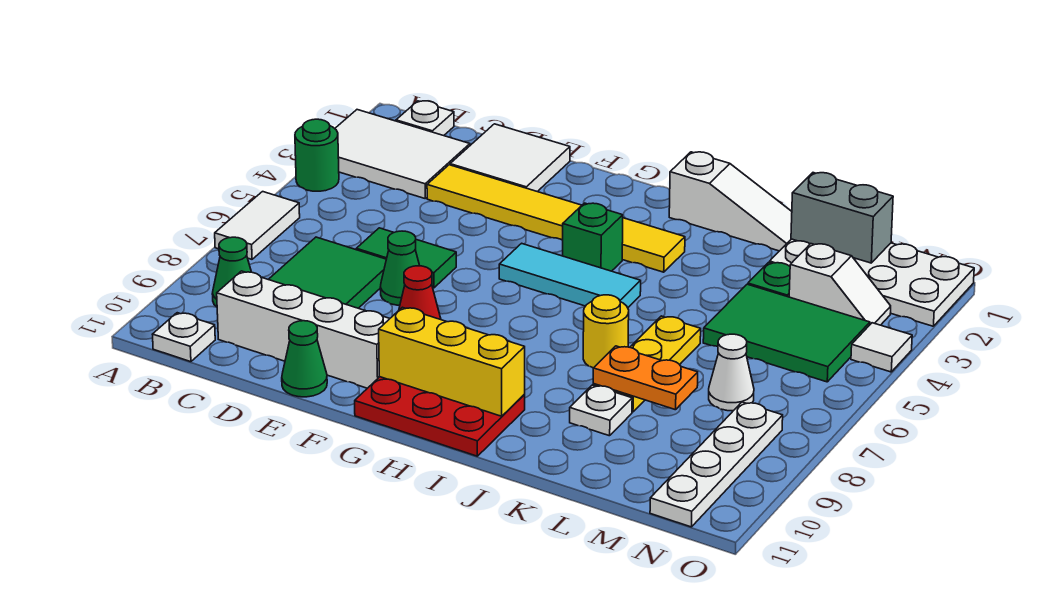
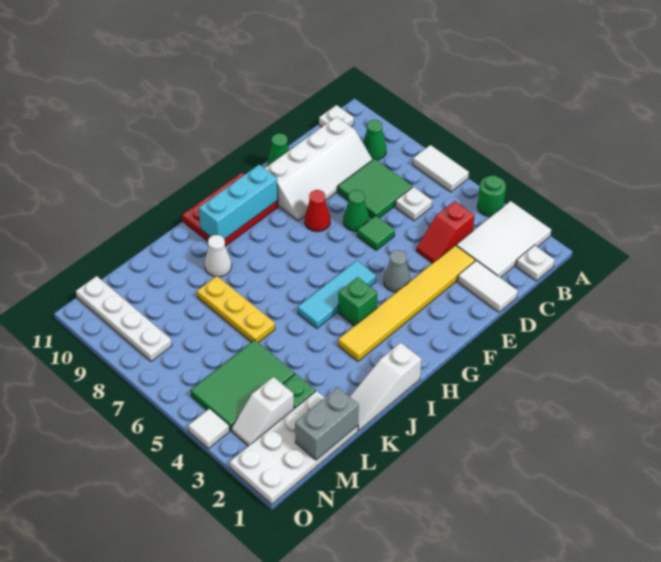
none -> red slope C4:D4 level 1 top C
white tile D1:E2 level 1 -> white tile D1:D2 level 1
green tile D6:E6 level 1 -> green tile E6 level 1
none -> grey cone F4 level 1
yellow brick G10:I10 level 2 -> cyan brick G10:I10 level 2
yellow round brick J7 level 1 -> none
orange plate K8:L8 level 2 -> none
white plate K9 level 1 -> white plate C6 level 1
white cone M7 level 1 -> white cone J9 level 1

